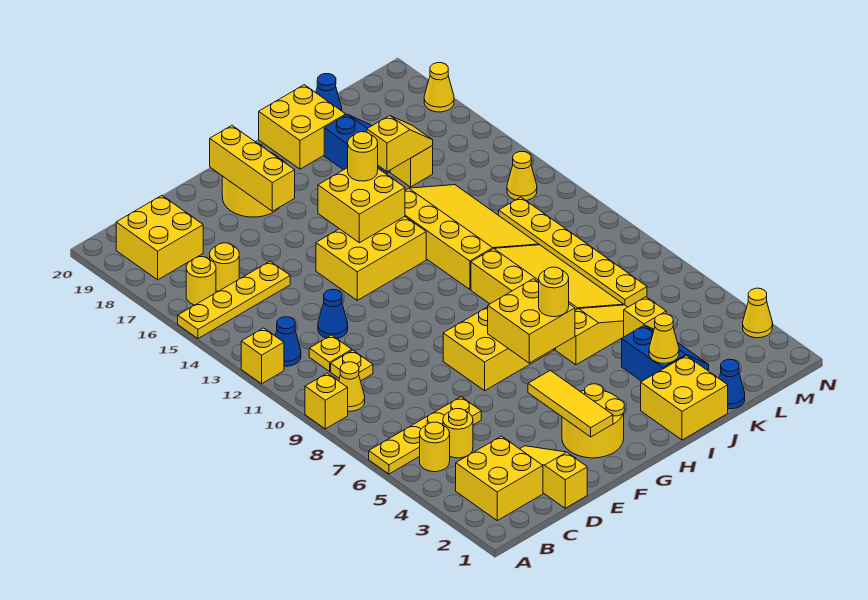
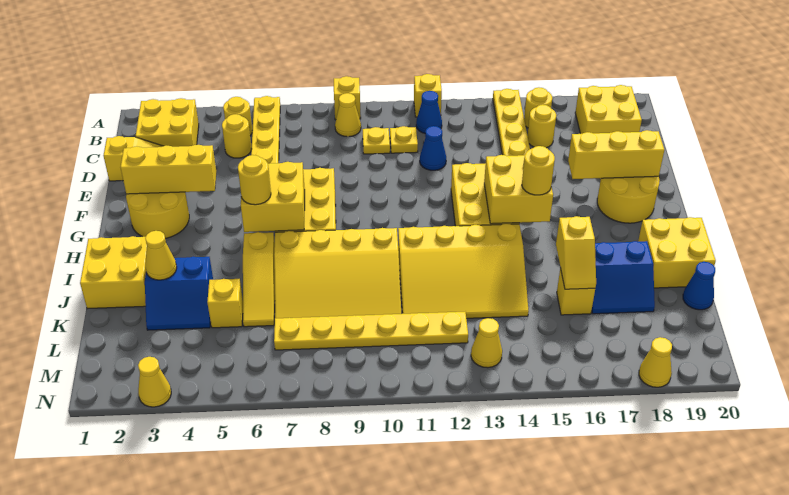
yellow tile F2:F4 level 2 -> yellow brick F2:F4 level 2
blue cone K1 level 1 -> none

